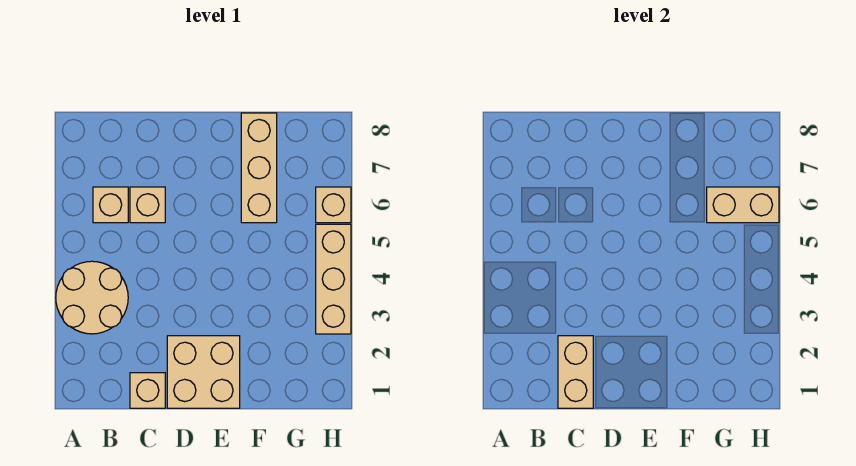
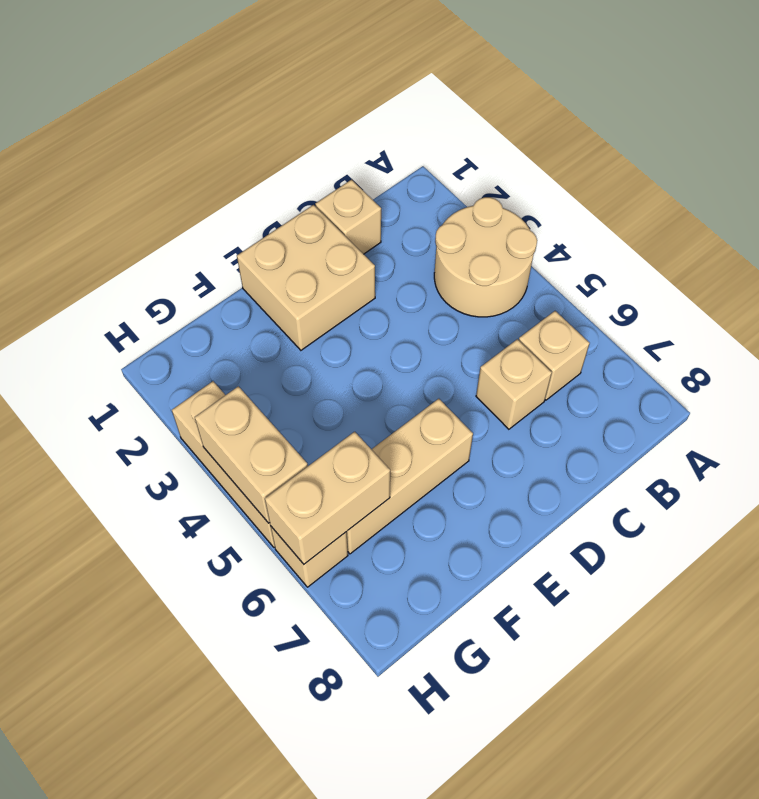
tan brick C1:C2 level 2 -> tan brick H4:H5 level 2
tan brick F6:F8 level 1 -> tan brick E6:G6 level 1

